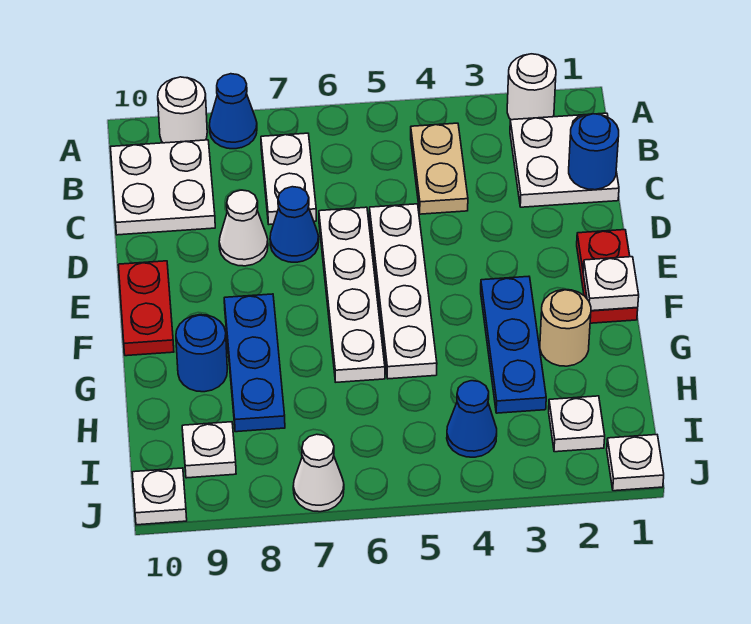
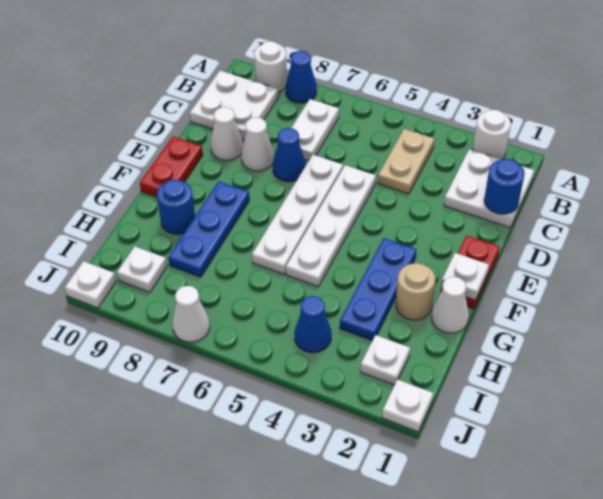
none -> white cone D9 level 1
none -> white cone G1 level 1

